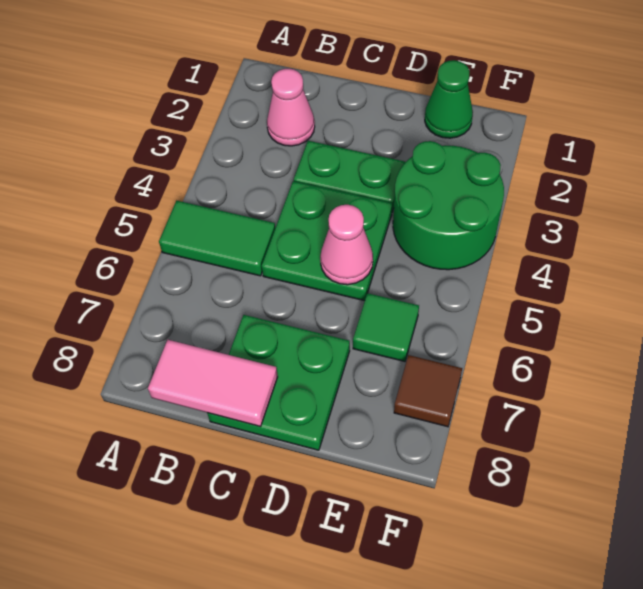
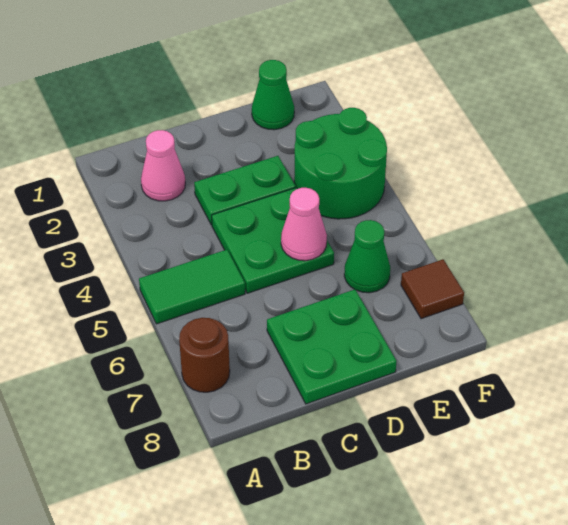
none -> brown round brick A7 level 1
pink tile B8:C8 level 2 -> none
green tile E6 level 1 -> green cone E6 level 1

